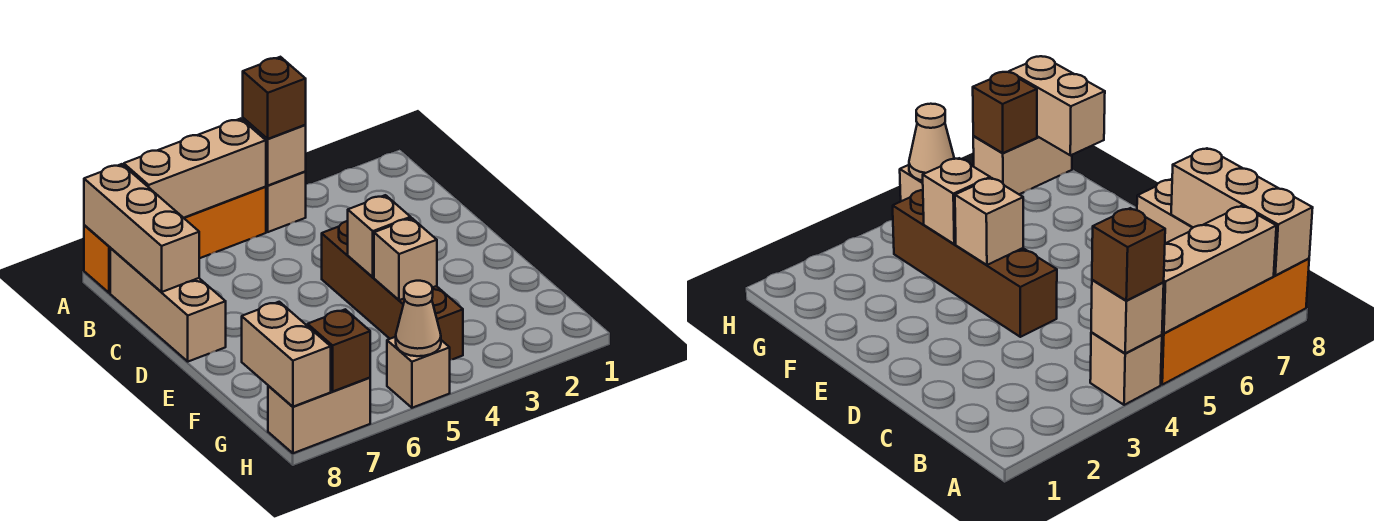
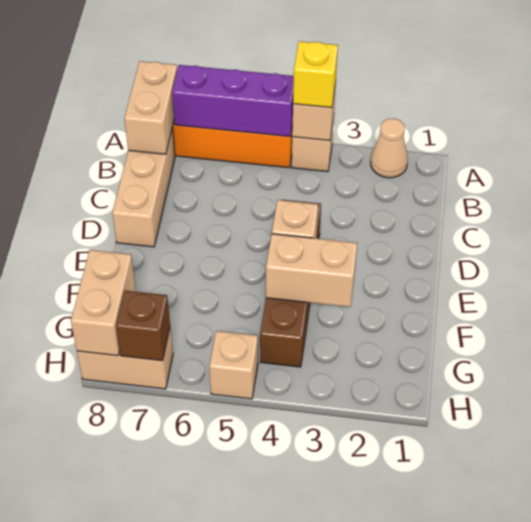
brown brick A4 level 3 -> yellow brick A4 level 3
tan brick A5:A7 level 2 -> purple brick A5:A7 level 2
tan brick A8:C8 level 2 -> tan brick A8:B8 level 2
tan brick F4 level 2 -> tan brick F3:F4 level 2
tan cone H5 level 2 -> tan cone A2 level 1

